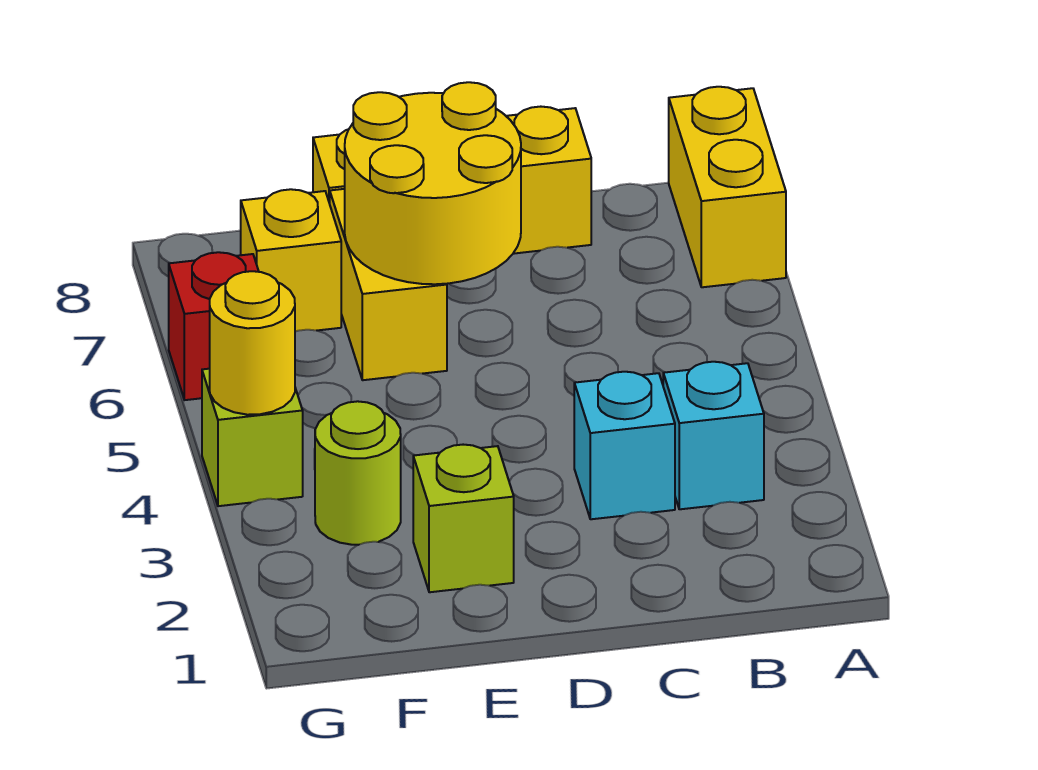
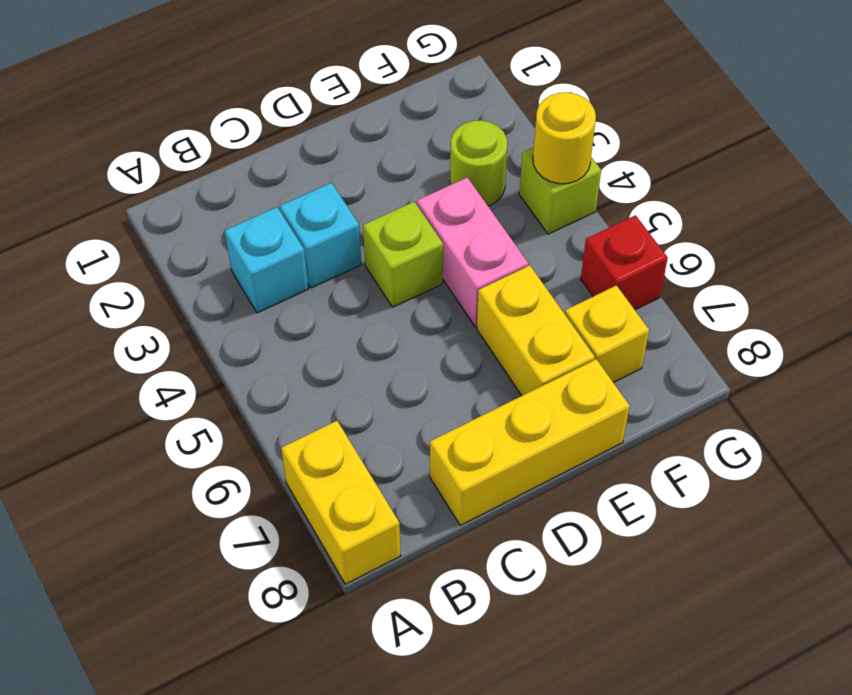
yellow round brick D6:E7 level 2 -> none
lime brick E2 level 1 -> lime brick D4 level 1
none -> pink brick E4:E5 level 1

